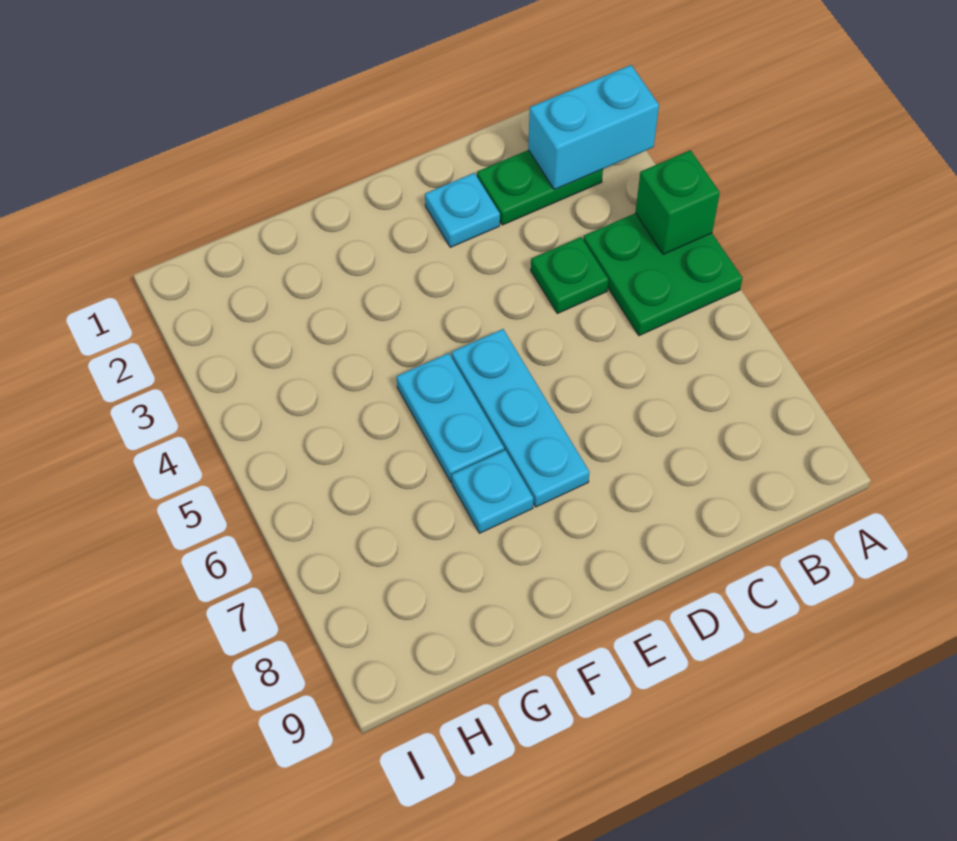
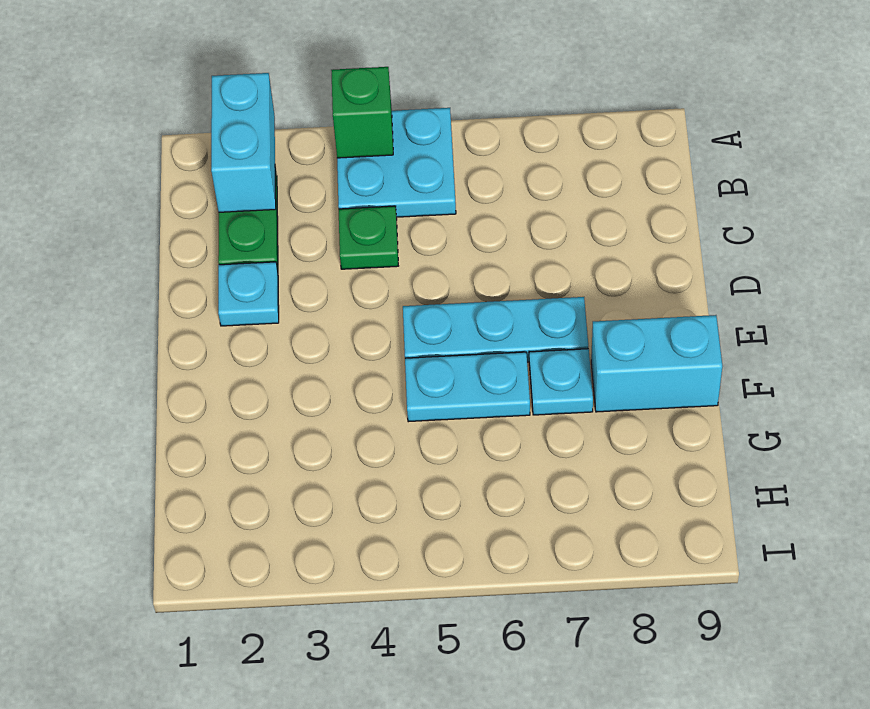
green plate A4:B5 level 1 -> cyan plate A4:B5 level 1
none -> cyan brick F8:F9 level 1

